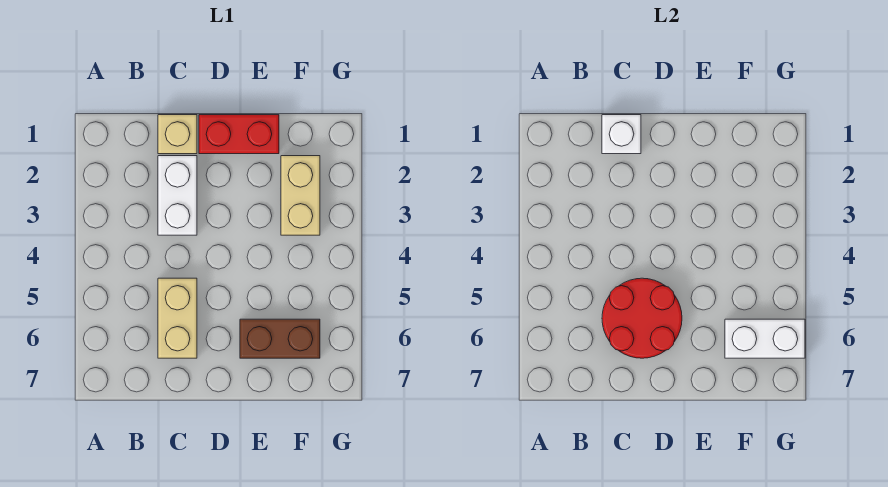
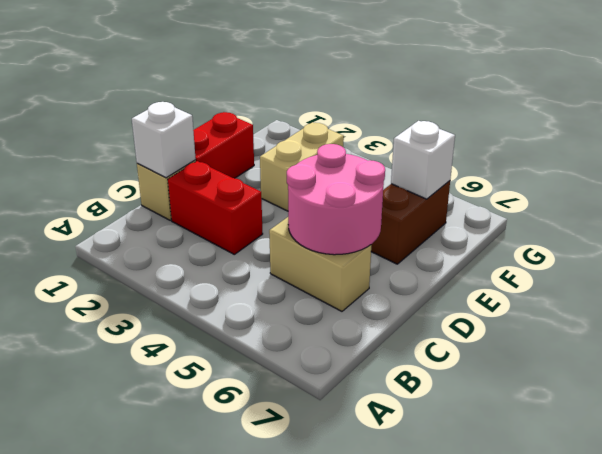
white brick C2:C3 level 1 -> red brick C2:C3 level 1
red round brick C5:D6 level 2 -> pink round brick C5:D6 level 2
tan brick F2:F3 level 1 -> tan brick E3:F3 level 1
white brick F6:G6 level 2 -> white brick F6 level 2

